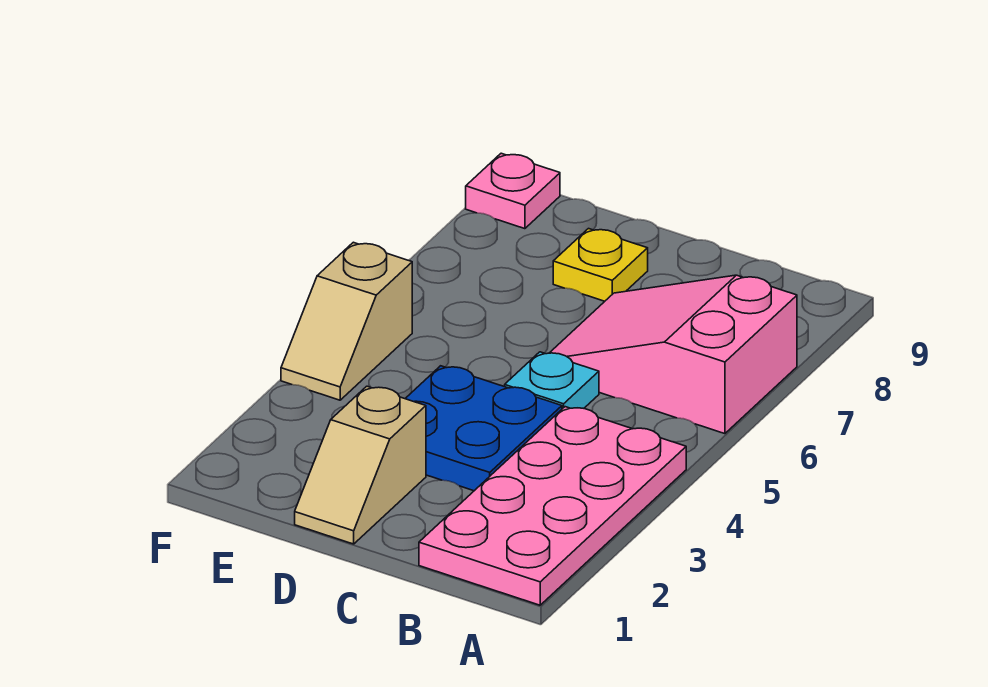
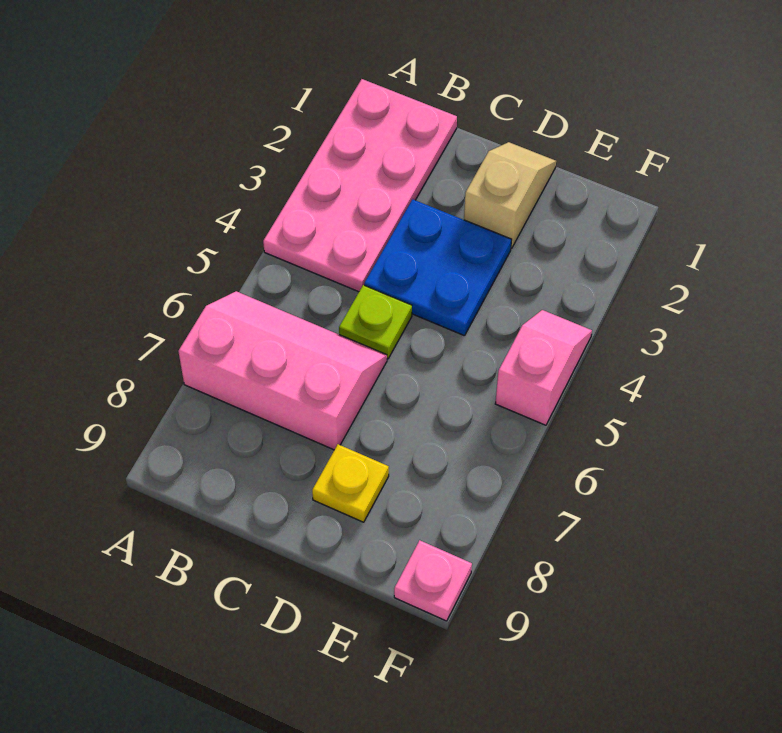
pink slope A6:C7 level 1 top A -> pink slope A6:C7 level 1 top 7
cyan plate C5 level 1 -> lime plate C5 level 1
tan slope F4:F5 level 1 top 5 -> pink slope F4:F5 level 1 top 5

